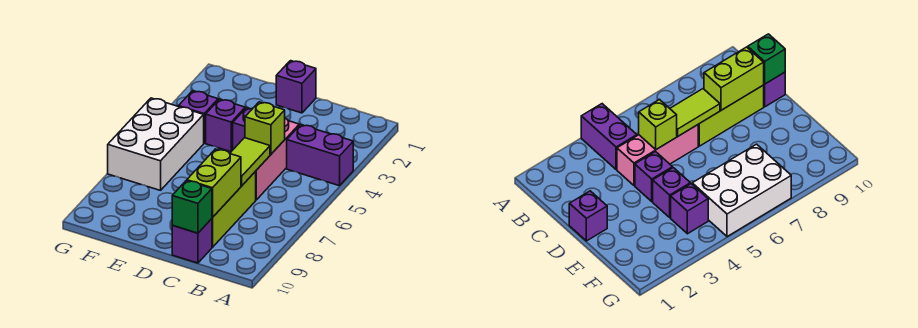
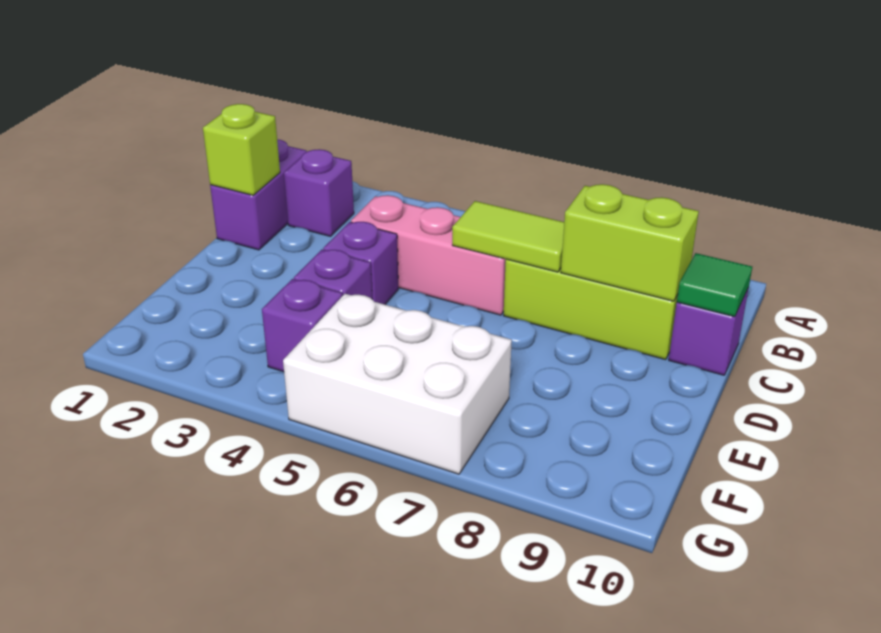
purple brick A4:B4 level 1 -> purple brick B1:C1 level 1
lime brick C5 level 2 -> lime brick C1 level 2
green brick C10 level 2 -> green tile C10 level 2
purple brick D1 level 1 -> purple brick B2 level 1

